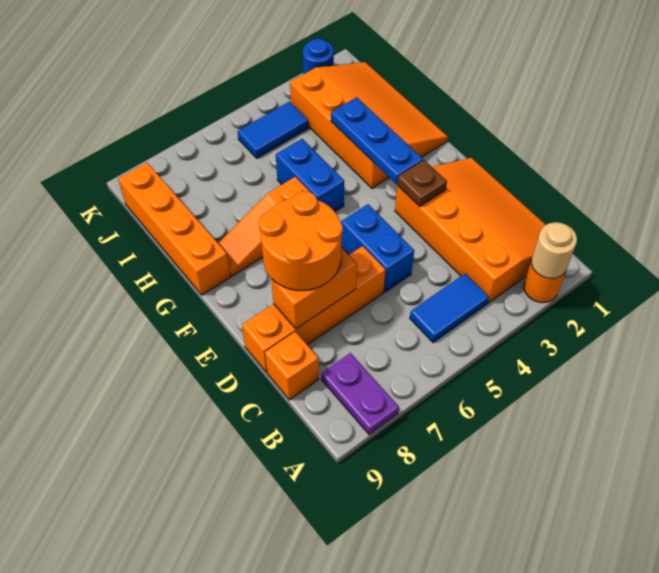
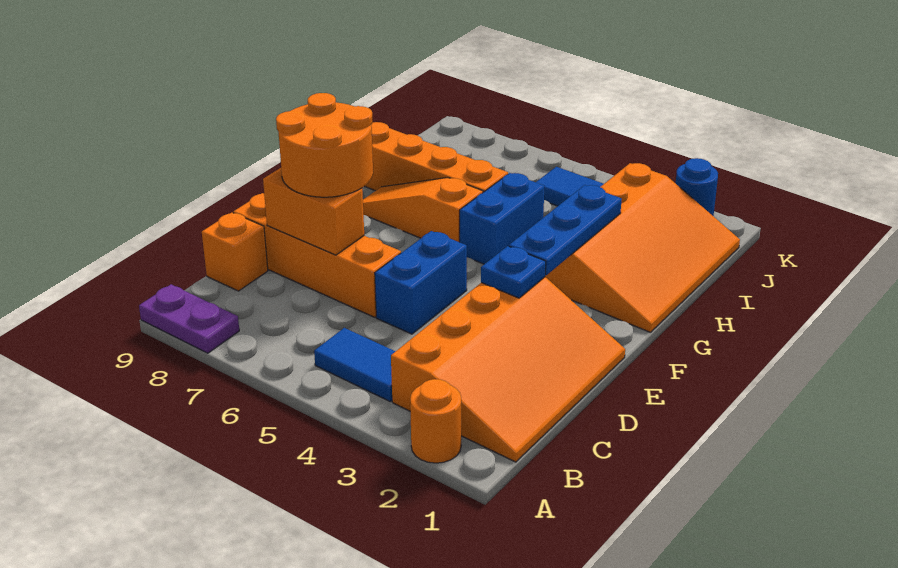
tan round brick A2 level 2 -> none
purple plate A8:B8 level 1 -> purple plate A8:A9 level 1
brown plate E3 level 2 -> blue plate E3 level 2
orange brick G9:J9 level 1 -> orange brick H6:H9 level 1

